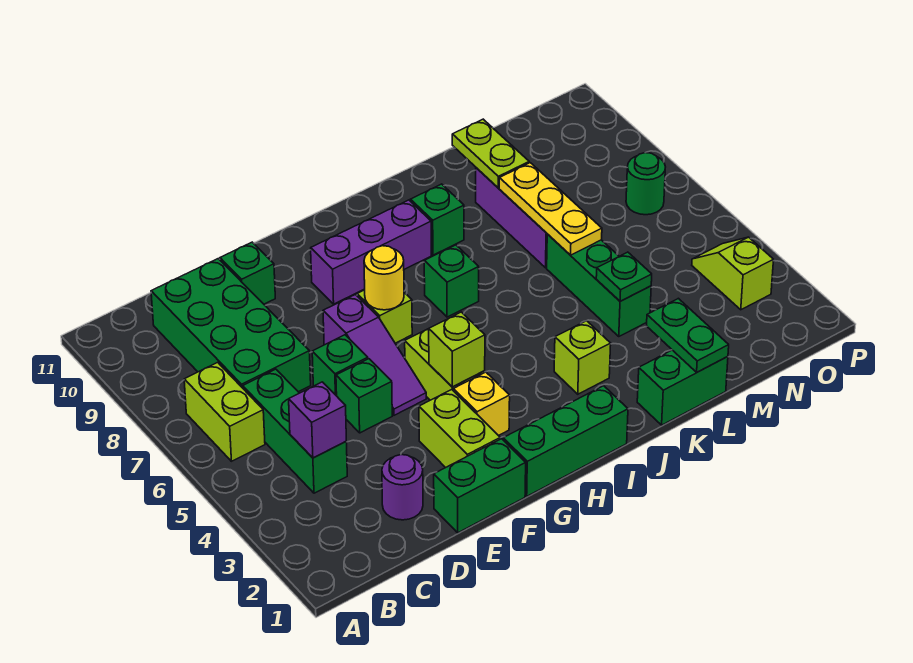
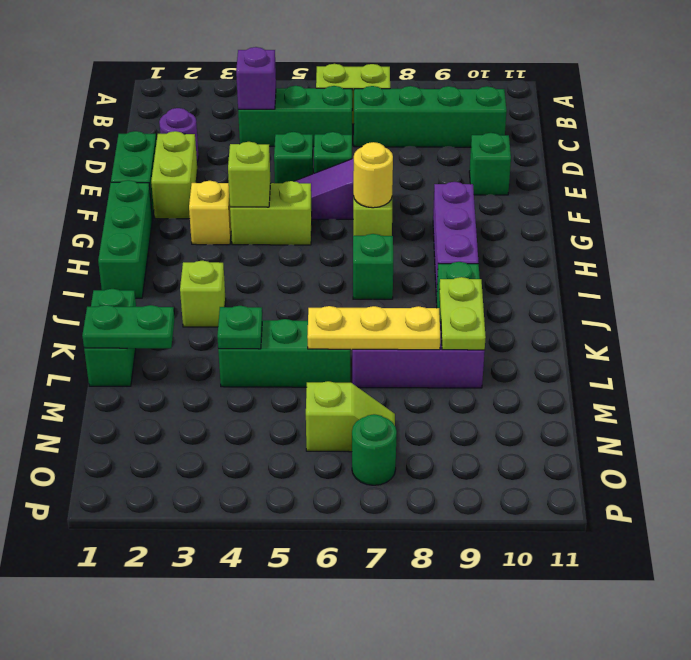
green brick C7:D10 level 1 -> green brick C7:C10 level 1
lime brick F2:F3 level 1 -> lime brick E2:F2 level 1
lime plate L9:L10 level 2 -> lime plate K9:L9 level 2
lime slope O3:O4 level 1 top 3 -> lime slope N6:N7 level 1 top 6

